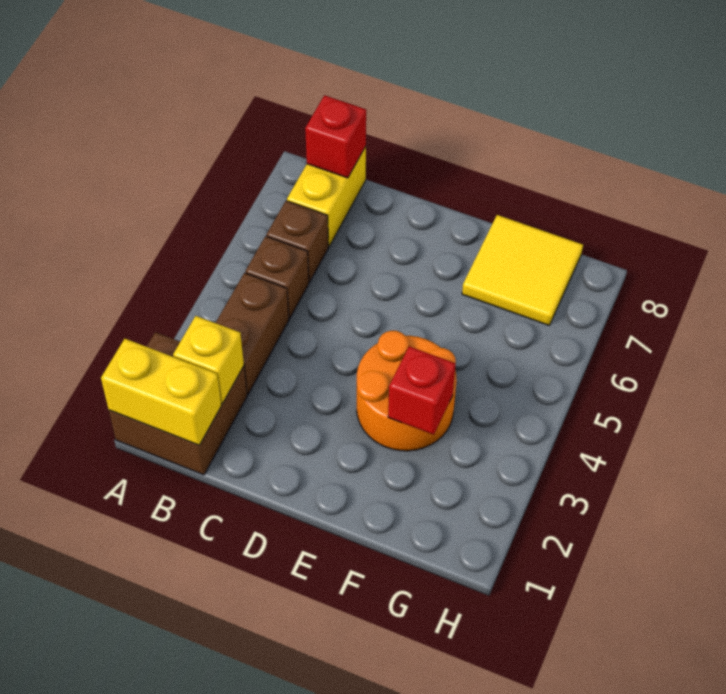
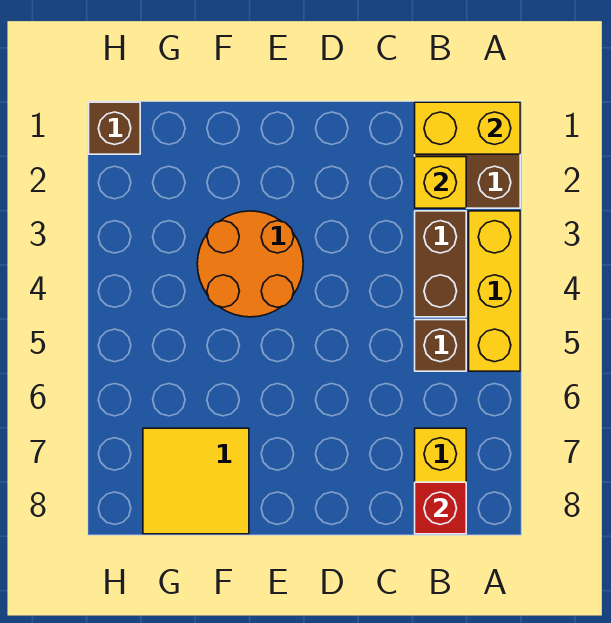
none -> yellow brick A3:A5 level 1
brown brick B6 level 1 -> brown brick H1 level 1
red brick F3 level 2 -> none

